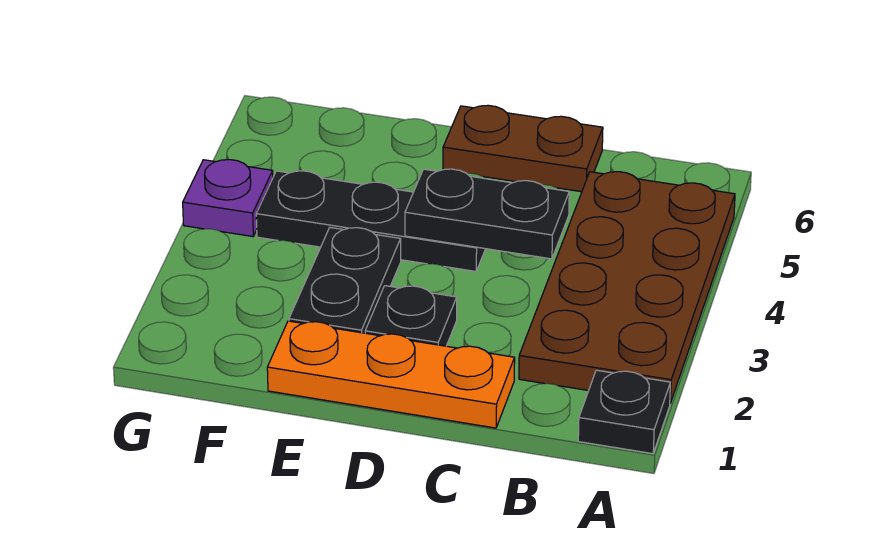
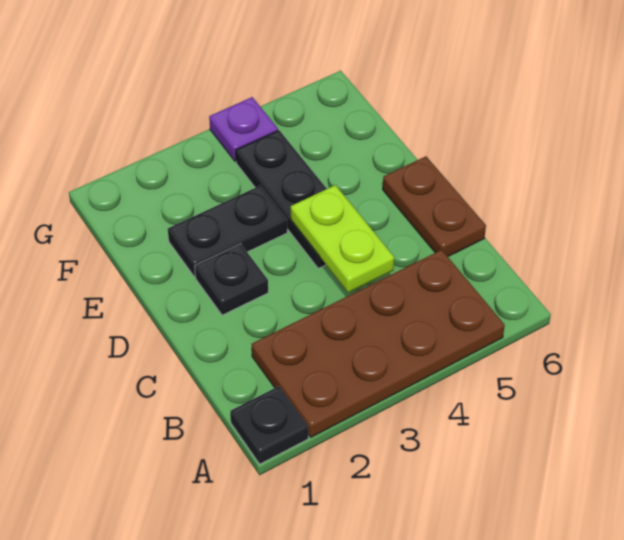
orange plate C1:E1 level 1 -> none
black plate C4:D4 level 2 -> lime plate C4:D4 level 2

